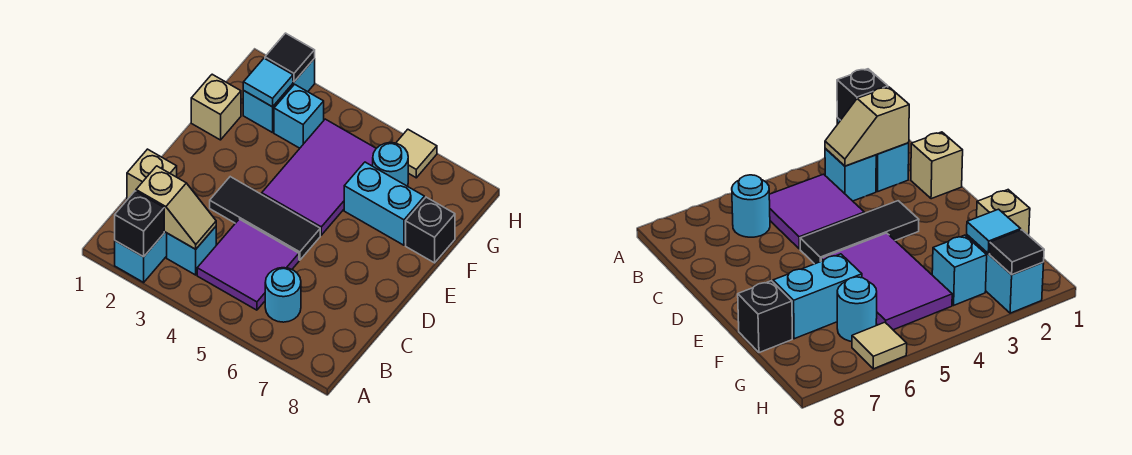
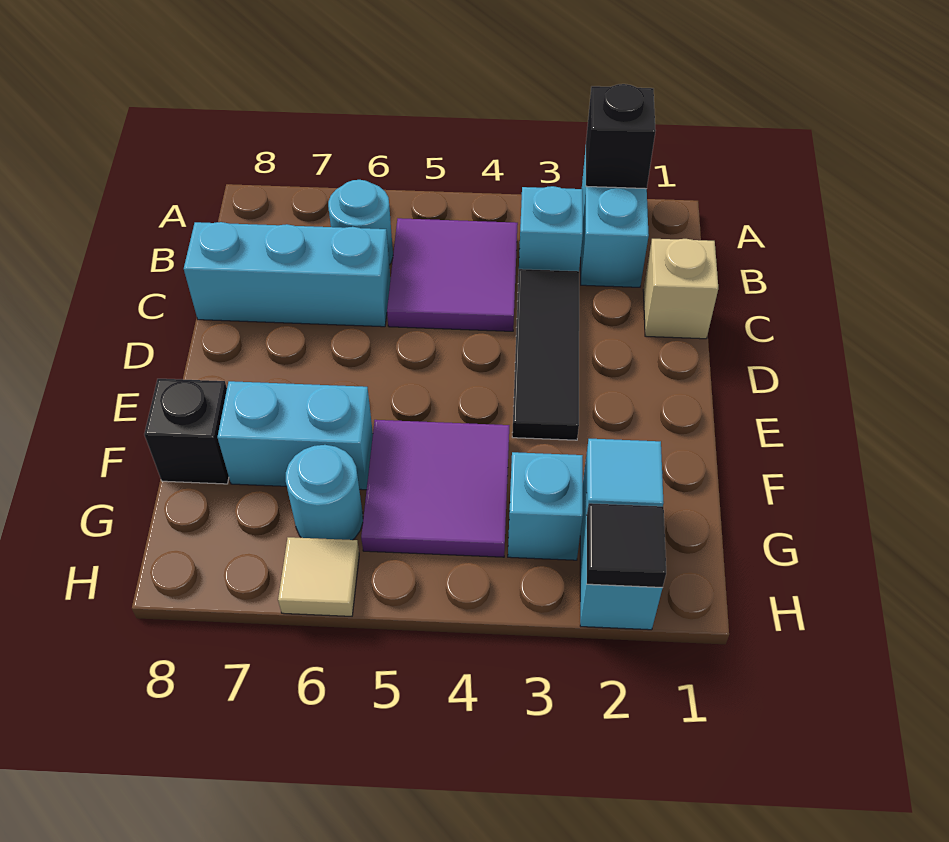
tan slope B2:B3 level 2 top 2 -> none
none -> cyan brick C6:C8 level 1
black tile D3:D5 level 1 -> black tile C3:E3 level 1
purple tile E4:G5 level 1 -> purple tile F4:G5 level 1
tan brick F1 level 1 -> none

